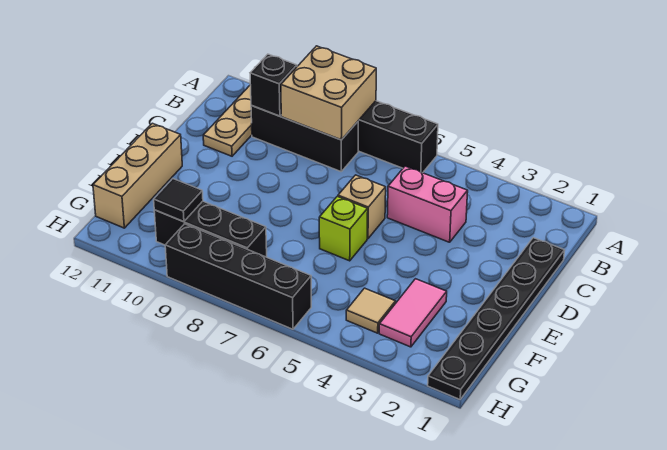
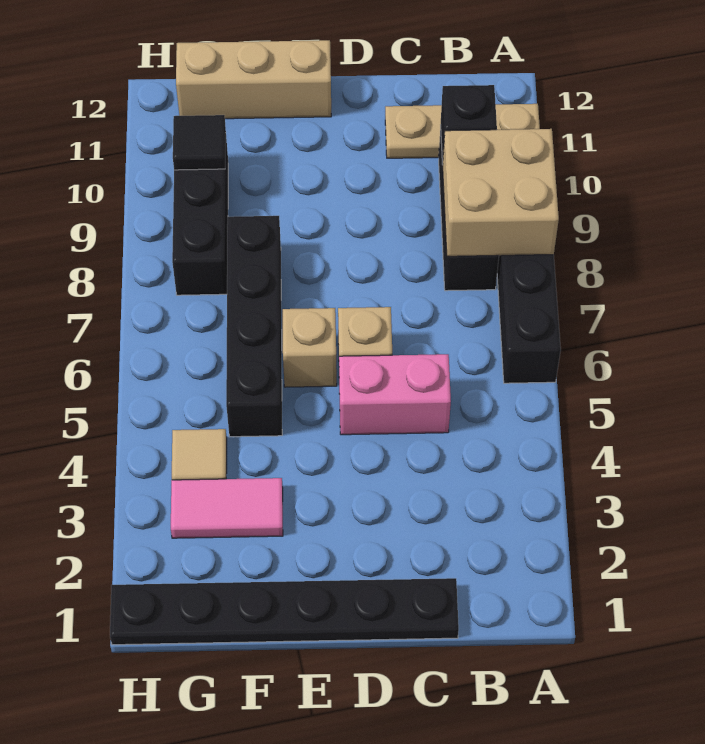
pink brick C4:C5 level 1 -> pink brick C5:D5 level 1
lime brick E6 level 1 -> tan brick E6 level 1
black brick H6:H9 level 1 -> black brick F5:F8 level 1

